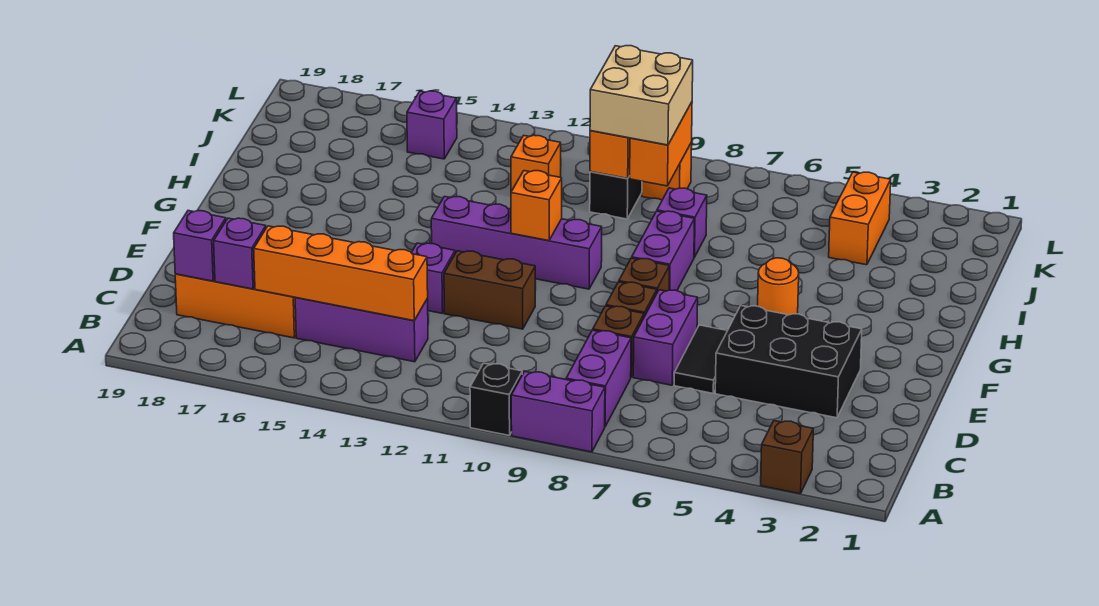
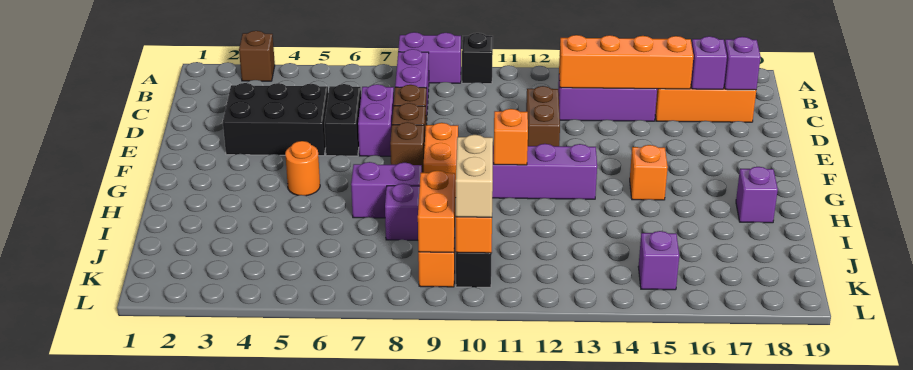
black tile D6:E6 level 1 -> black brick D6:E6 level 1
brown brick E11:E12 level 1 -> brown brick D12:E12 level 1
purple brick E13 level 1 -> purple brick H18 level 1
purple brick G8:H8 level 1 -> purple brick H7:H8 level 1
orange brick J4:K4 level 1 -> orange brick F9:G9 level 1
tan brick J9:K10 level 3 -> tan brick J10:K10 level 3
orange brick J12 level 1 -> orange brick G15 level 1

